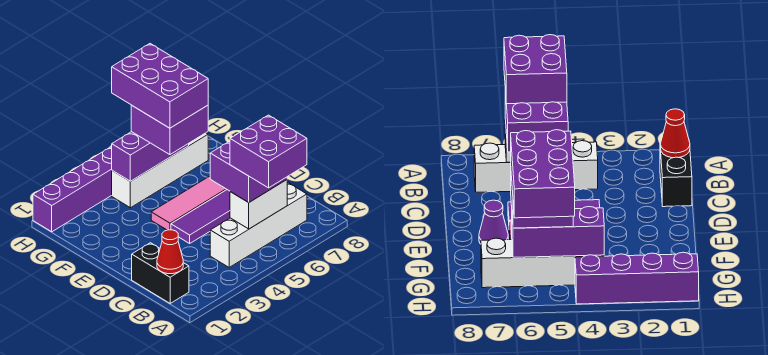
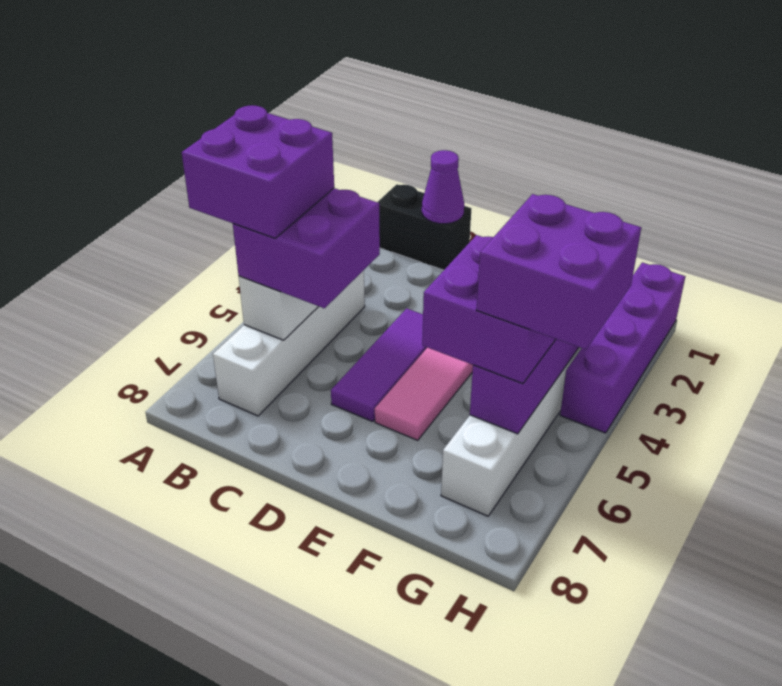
red cone B1 level 2 -> none
purple cone E7 level 1 -> purple cone C1 level 2
purple brick F5:H6 level 4 -> purple brick G5:H6 level 4

